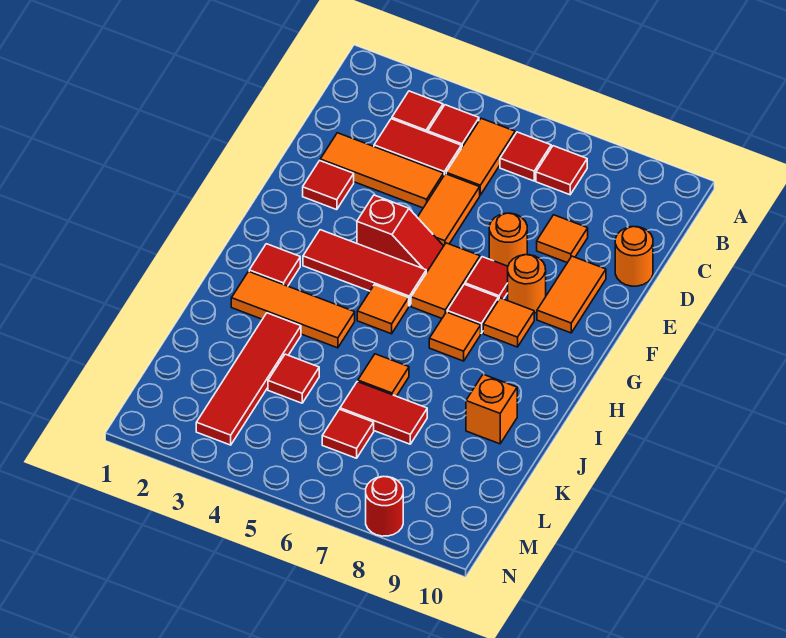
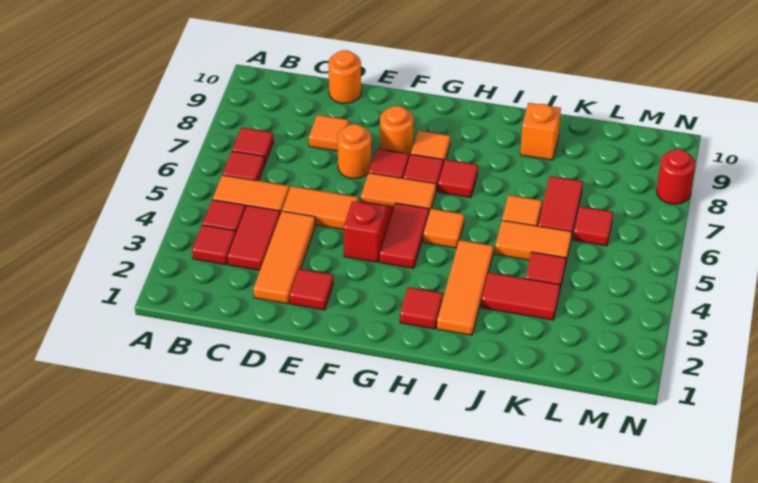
orange tile E9:F9 level 1 -> orange tile J5:K5 level 1
red tile G3:G5 level 1 -> red tile G4:G5 level 1
orange tile H7 level 1 -> red tile H7 level 1
red tile J3:M3 level 1 -> red tile J3:K3 level 1

